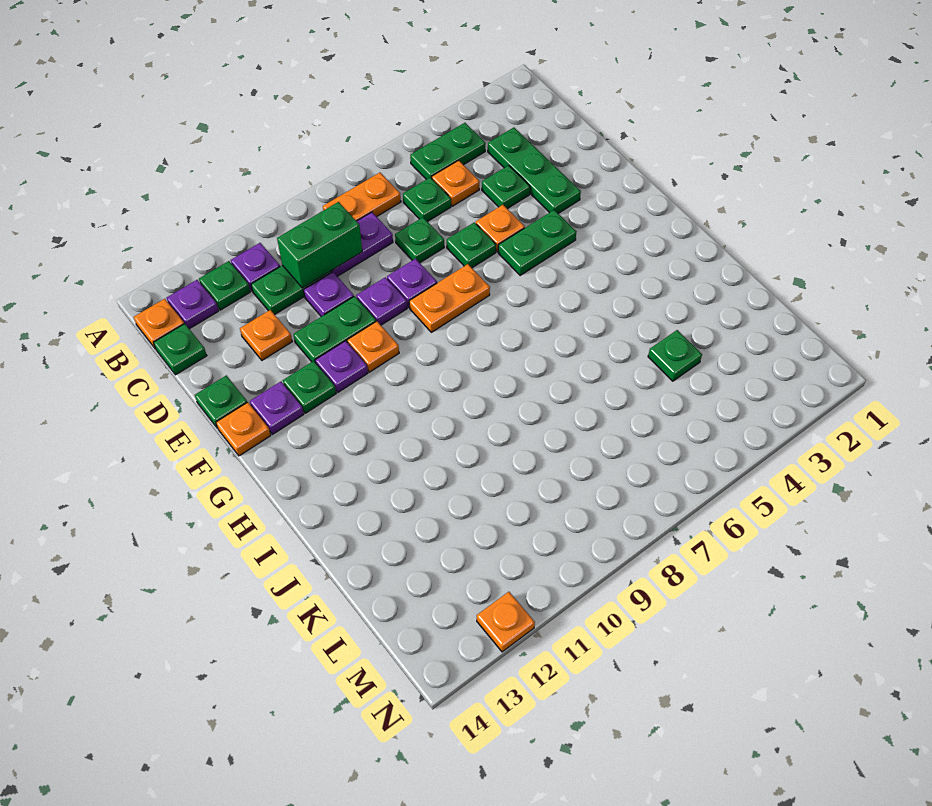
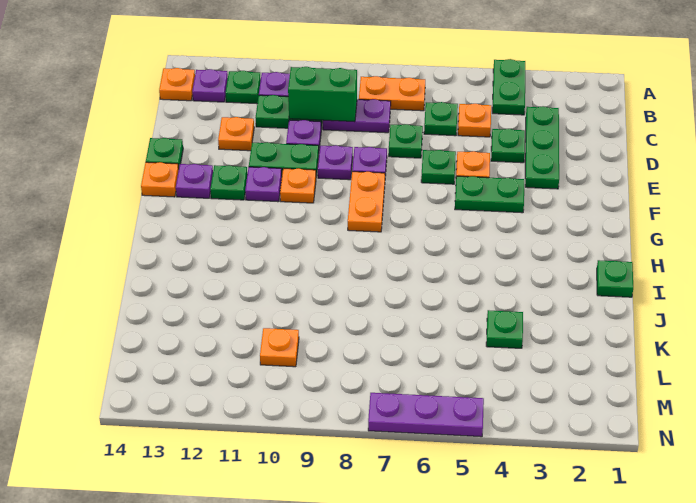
green plate B4:B5 level 1 -> green plate A4:B4 level 1
green plate C14 level 1 -> green plate I1 level 1
orange plate F7:F8 level 1 -> orange plate F8:G8 level 1
none -> purple plate N5:N7 level 1
orange plate N12 level 1 -> orange plate L10 level 1

